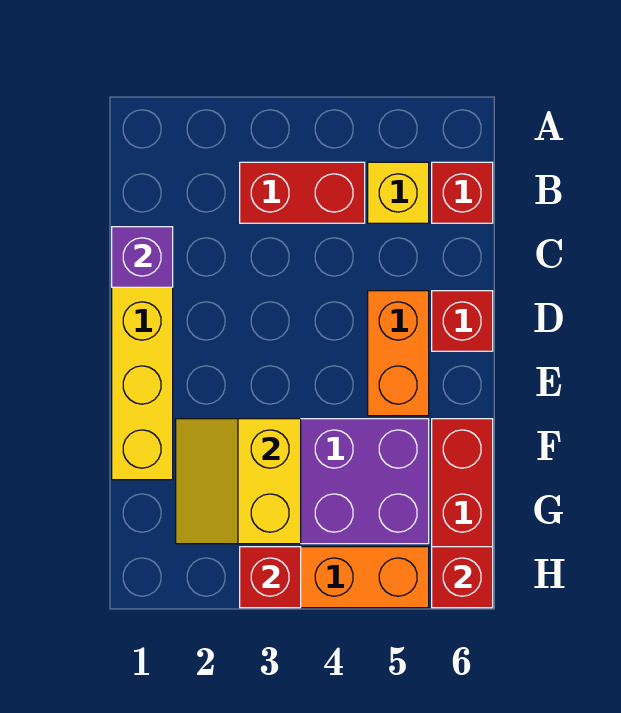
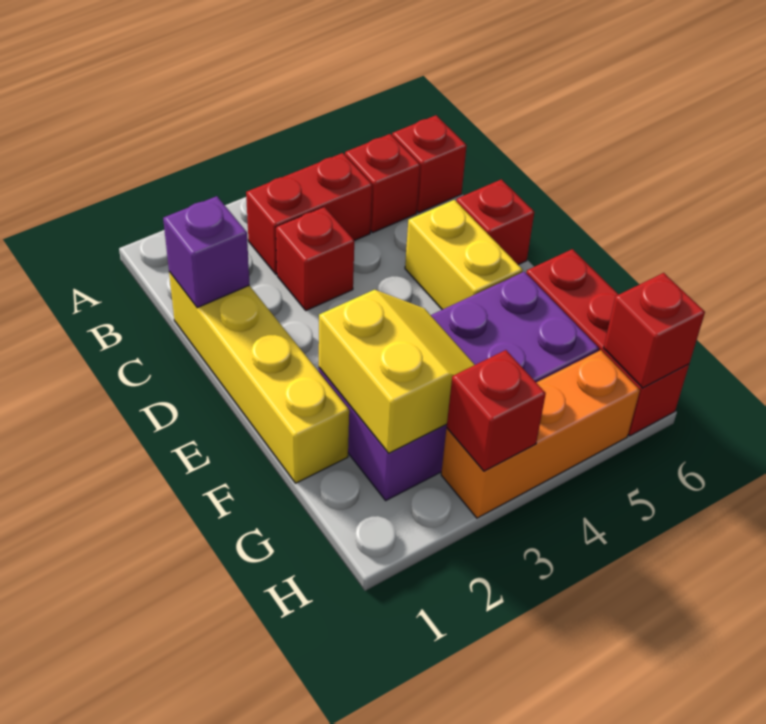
yellow brick B5 level 1 -> red brick B5 level 1
none -> red brick C3 level 1
orange brick D5:E5 level 1 -> yellow brick D5:E5 level 1
yellow slope F2:G3 level 2 top 3 -> yellow slope F2:G3 level 2 top 2

